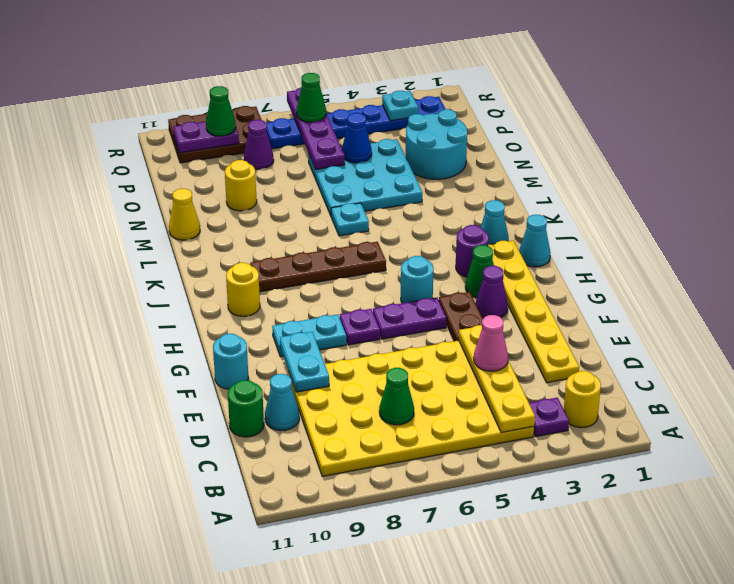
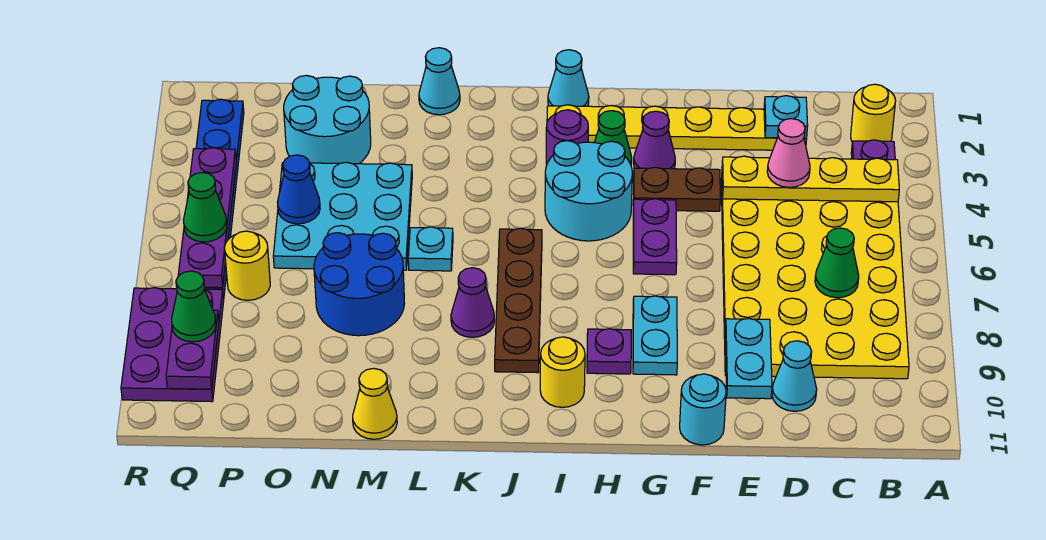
green round brick D11 level 1 -> none
cyan plate E9:F9 level 2 -> cyan plate E9:E10 level 2
purple plate G7 level 1 -> purple plate H9 level 1
cyan round brick H5 level 1 -> cyan round brick H4:I5 level 1
cyan cone J2 level 1 -> cyan cone L1 level 1
none -> blue round brick M7:N8 level 1
yellow round brick N9 level 1 -> yellow round brick P7 level 1
purple plate O6:R6 level 2 -> purple plate Q4:Q7 level 2
purple cone P8 level 1 -> purple cone K8 level 1
cyan plate Q3 level 2 -> cyan plate D2 level 2
brown plate Q8:R10 level 1 -> purple plate Q8:R10 level 1

